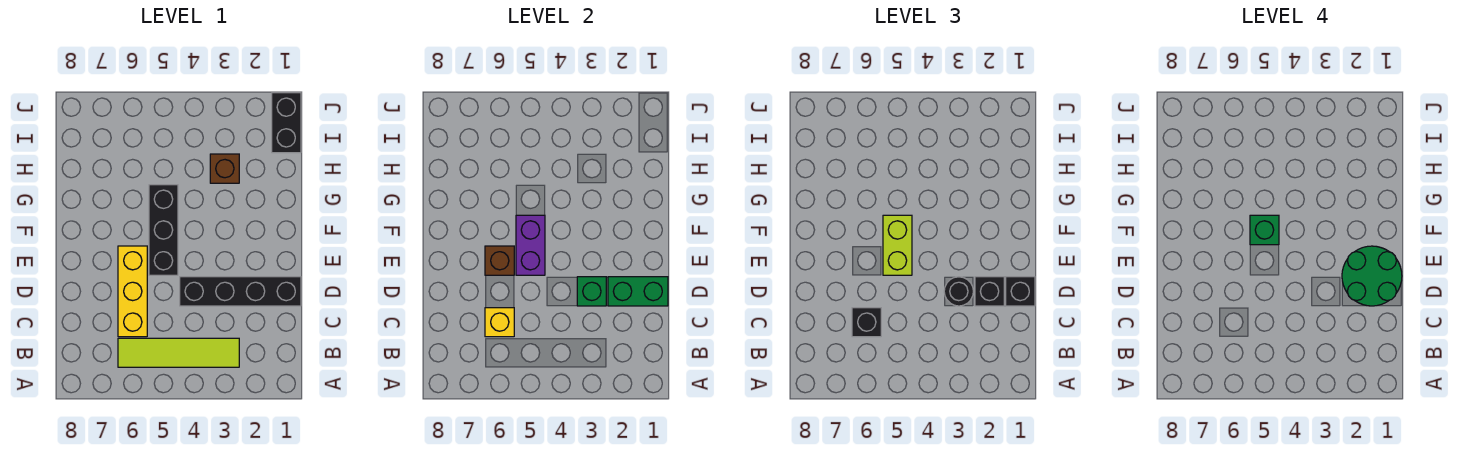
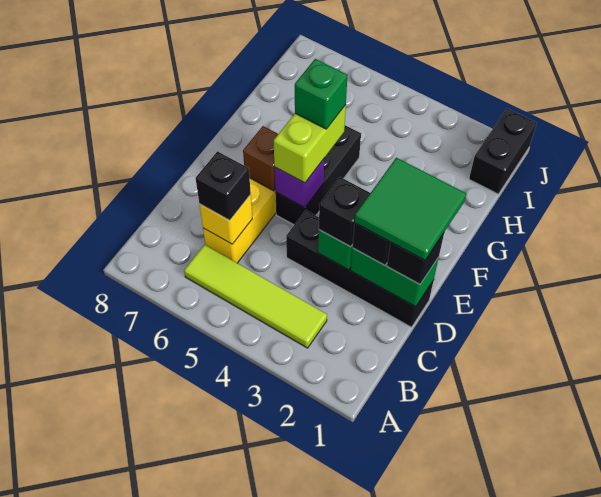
green round brick D1:E2 level 4 -> green tile D1:E2 level 4
black round brick D3 level 3 -> black brick D3 level 3
purple brick E5:F5 level 2 -> purple brick E5 level 2
brown brick H3 level 1 -> none

